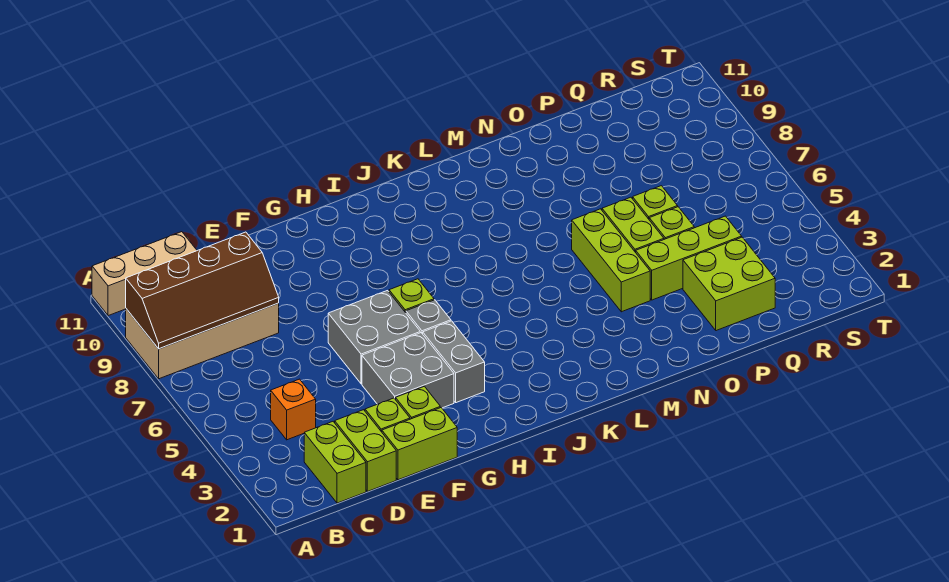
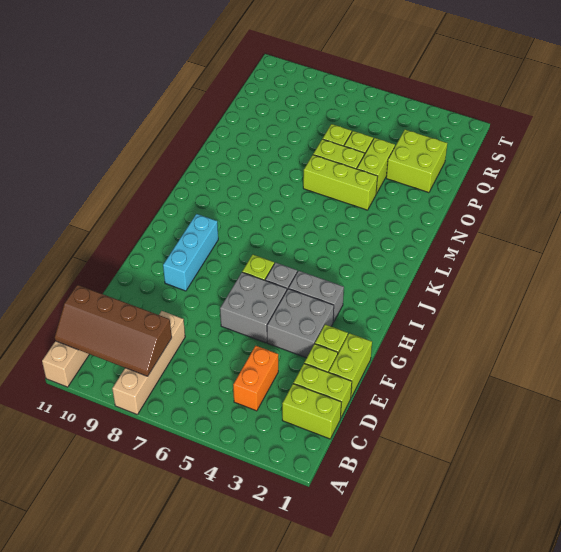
tan brick A8:D9 level 1 -> tan brick A8:D8 level 1
brown slope A8:D9 level 2 top 9 -> brown slope B8:C11 level 2 top C
orange brick C4 level 1 -> orange brick C4:D4 level 1
none -> cyan brick G9:I9 level 1
lime brick O4:Q4 level 1 -> lime brick O4:P4 level 1

